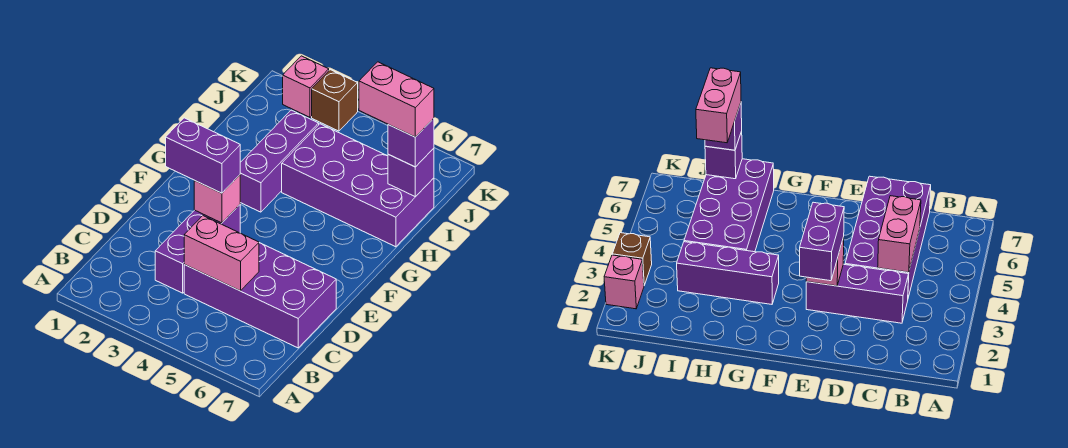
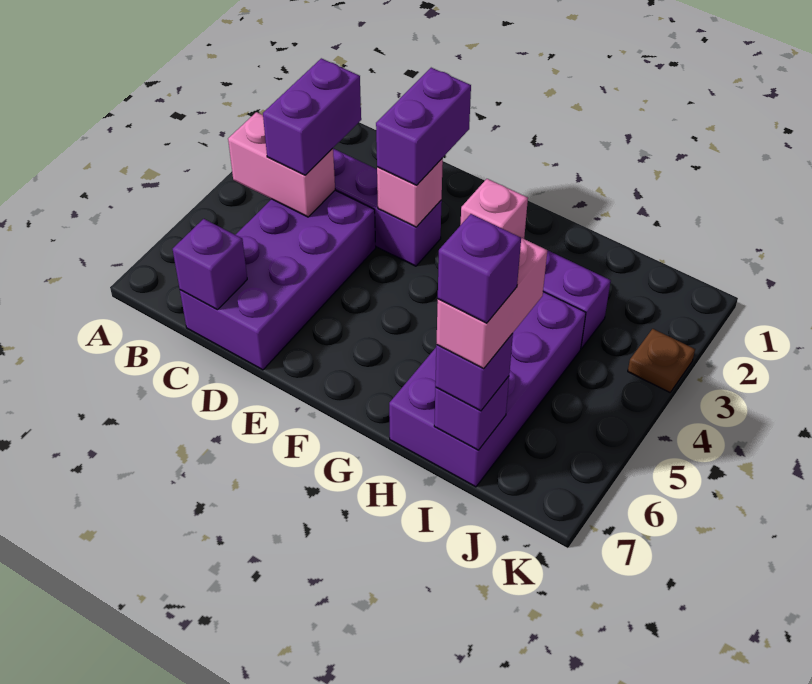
none -> purple brick C3:C4 level 3
pink brick C4:C5 level 2 -> pink brick B4:C4 level 2
none -> purple brick C7 level 2
none -> purple brick I7 level 5
pink brick K2 level 1 -> pink brick G3 level 2
brown brick K3 level 1 -> brown plate K3 level 1

